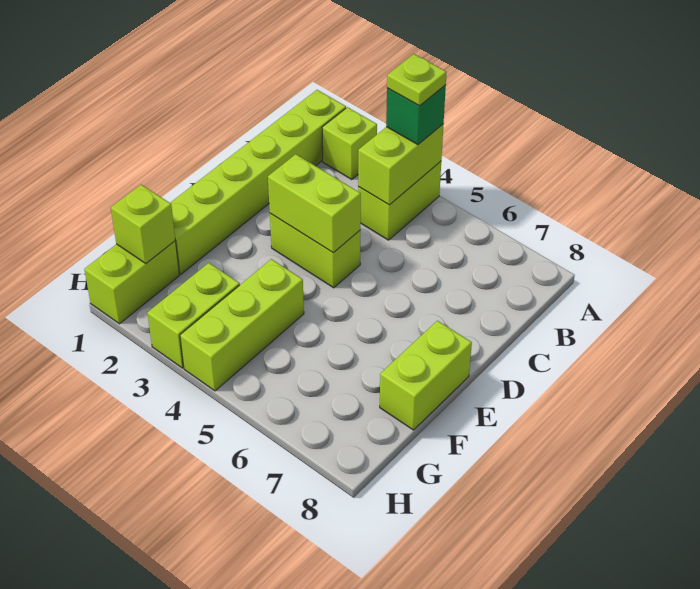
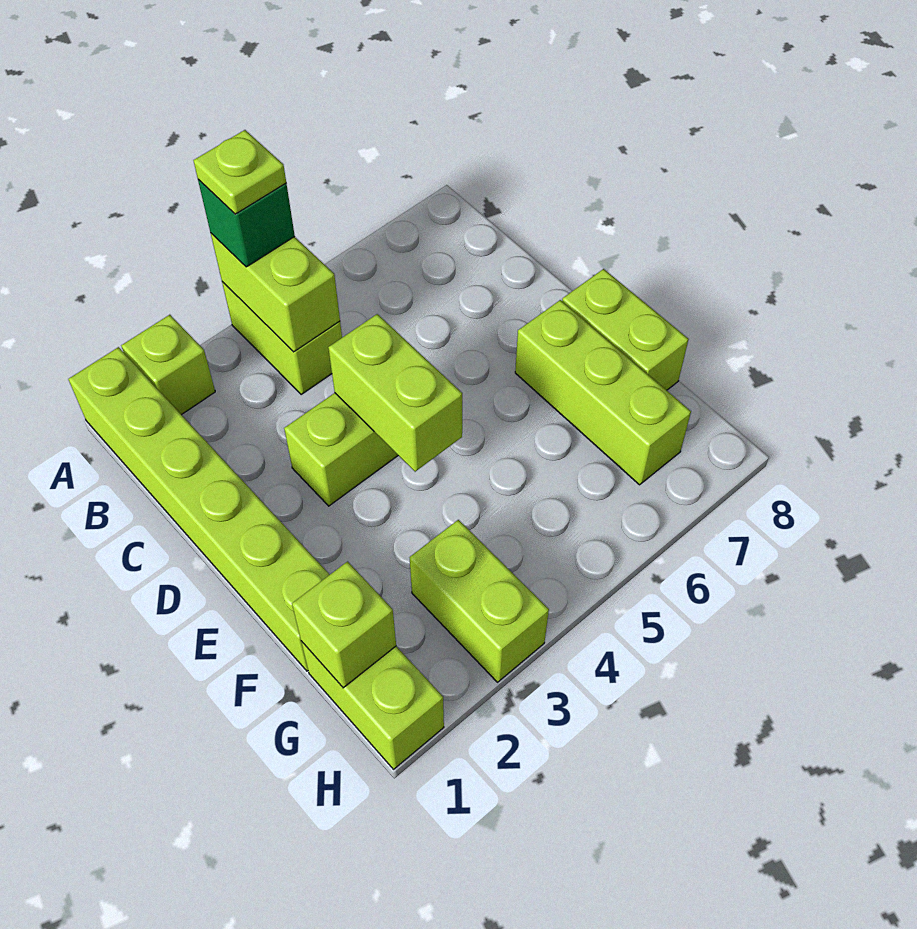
lime brick D3:D4 level 2 -> lime brick D4:E4 level 2
lime brick F4:H4 level 1 -> lime brick E7:G7 level 1

